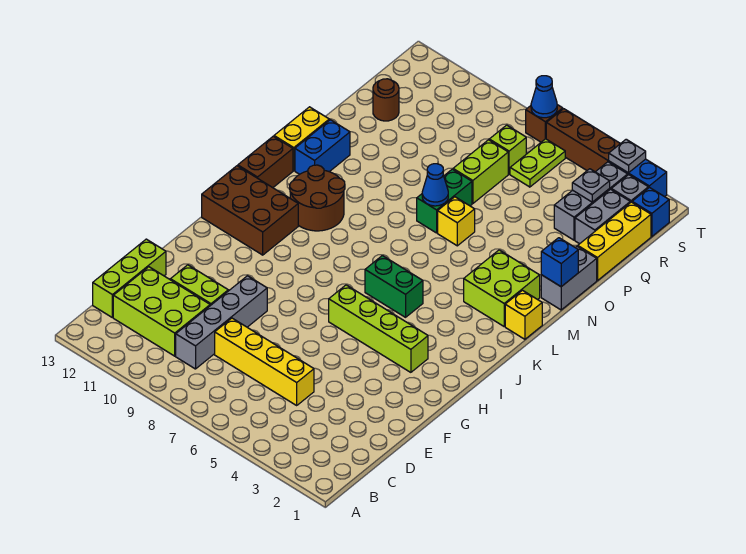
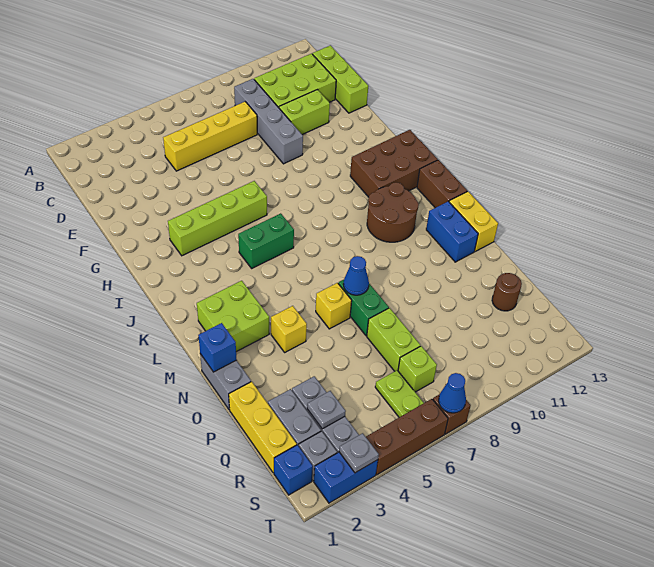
yellow brick L1 level 1 -> yellow brick N4 level 1

